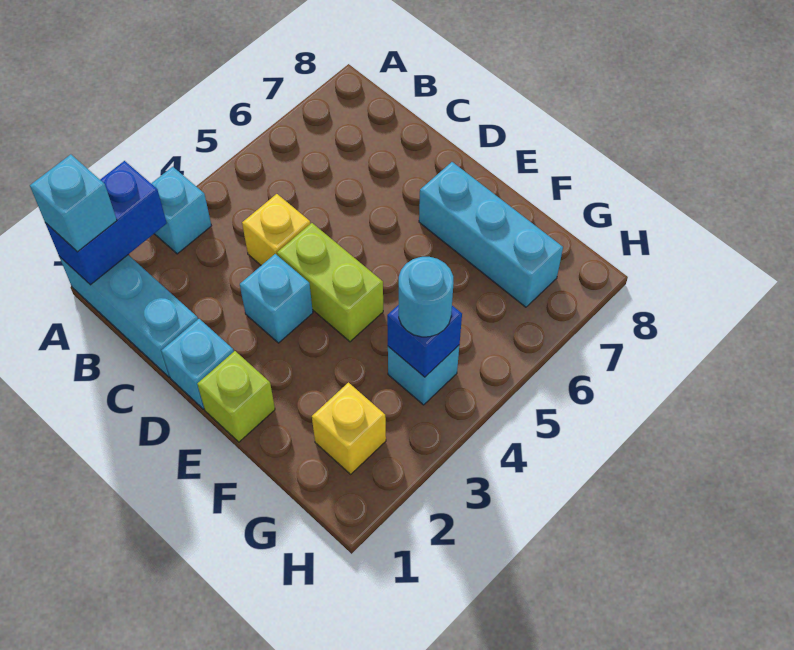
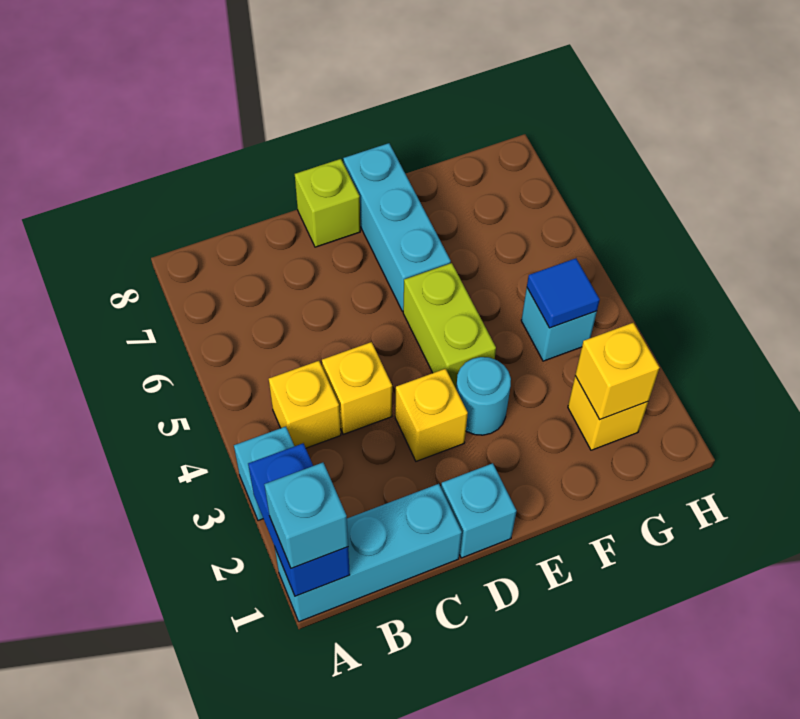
none -> yellow brick B4 level 1
cyan brick D3 level 1 -> yellow brick D3 level 1
lime brick D4:E4 level 1 -> lime brick E4:E5 level 1
lime brick E1 level 1 -> lime brick D8 level 1
cyan brick E7:G7 level 1 -> cyan brick E6:E8 level 1
none -> yellow brick G2 level 2
blue brick G4 level 2 -> blue tile G4 level 2
cyan round brick G4 level 3 -> cyan round brick E3 level 1

